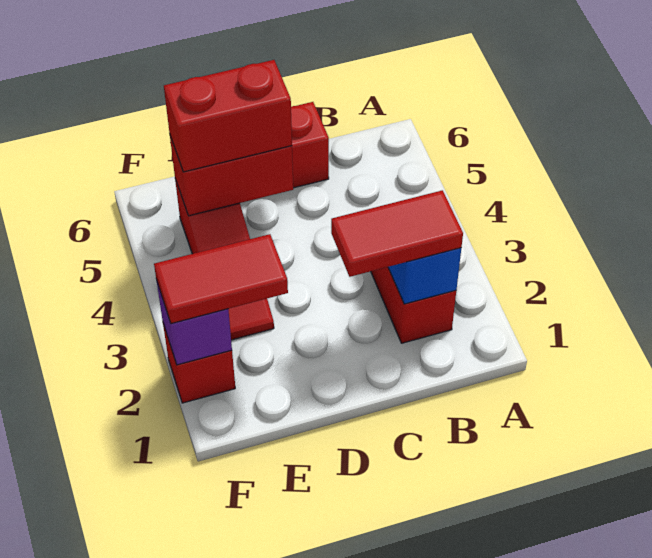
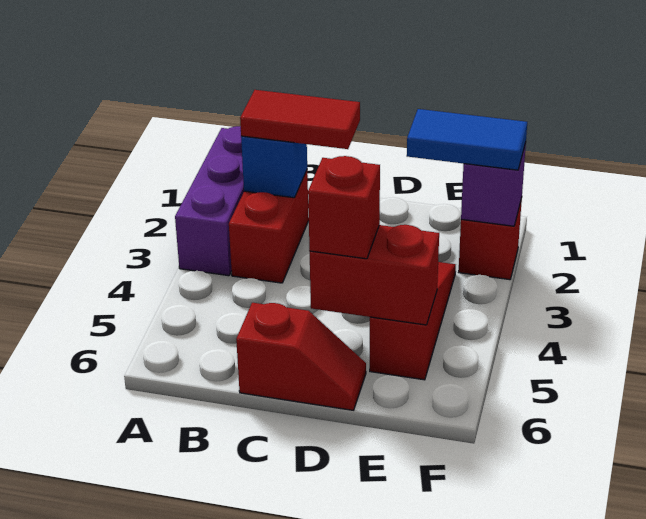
none -> purple brick A1:A3 level 1
red brick D5:E5 level 3 -> red brick D5 level 3
red tile E2:F2 level 3 -> blue tile E2:F2 level 3

